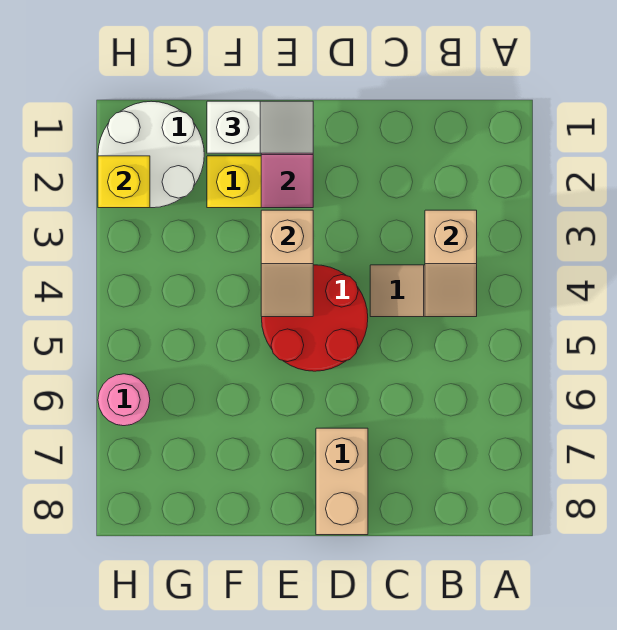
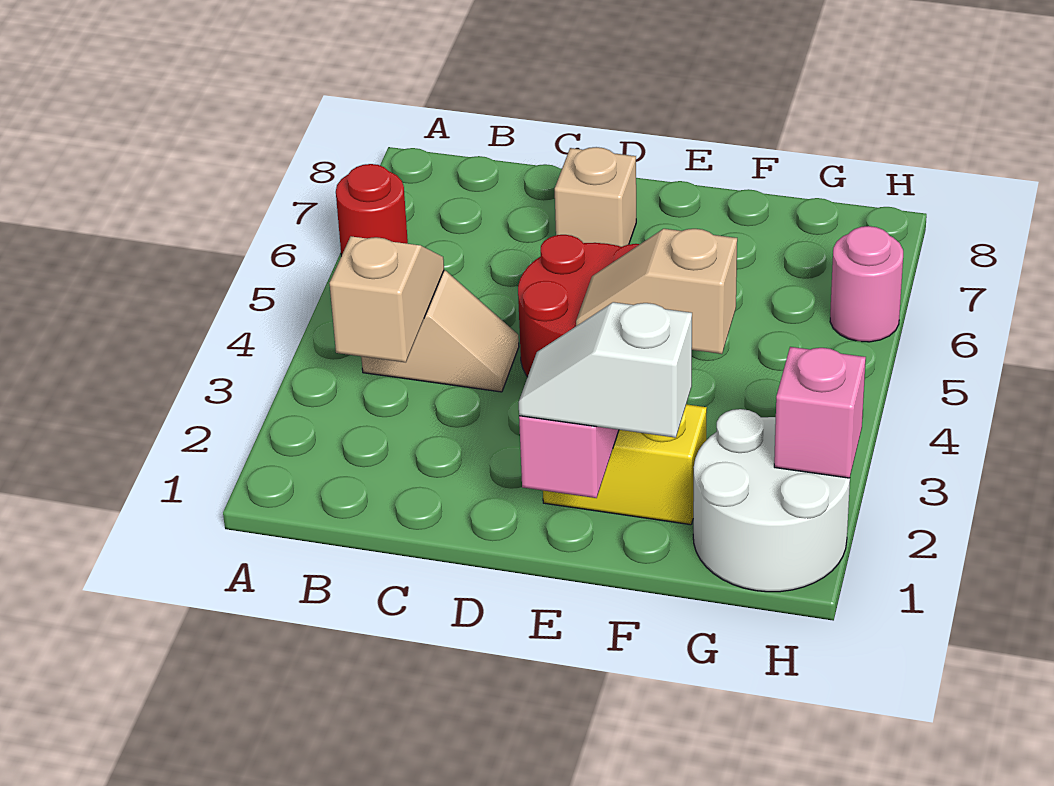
none -> red round brick A6 level 1
tan brick D7:D8 level 1 -> tan brick D7 level 1
tan slope E3:E4 level 2 top 3 -> tan slope E4:F4 level 2 top F
yellow brick H2 level 2 -> pink brick H2 level 2

